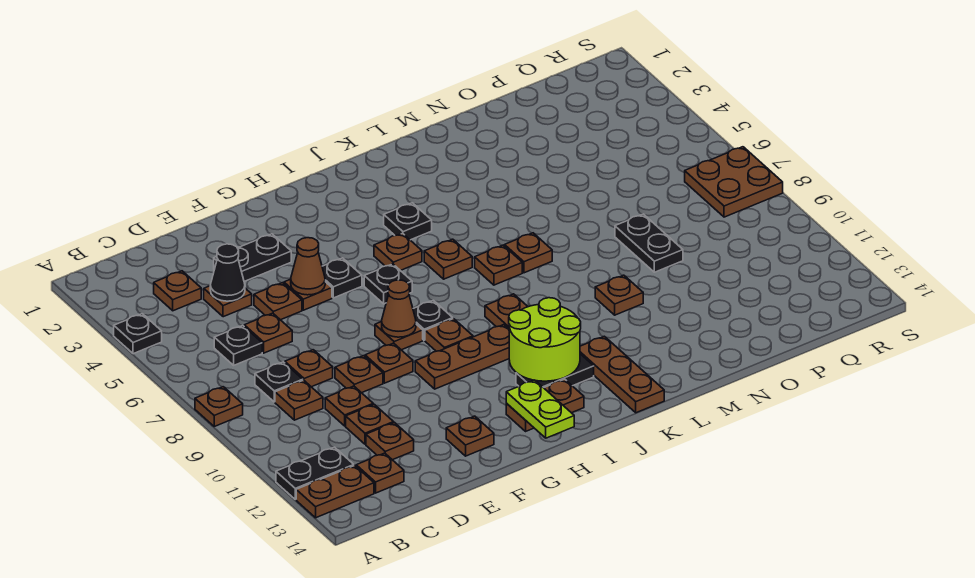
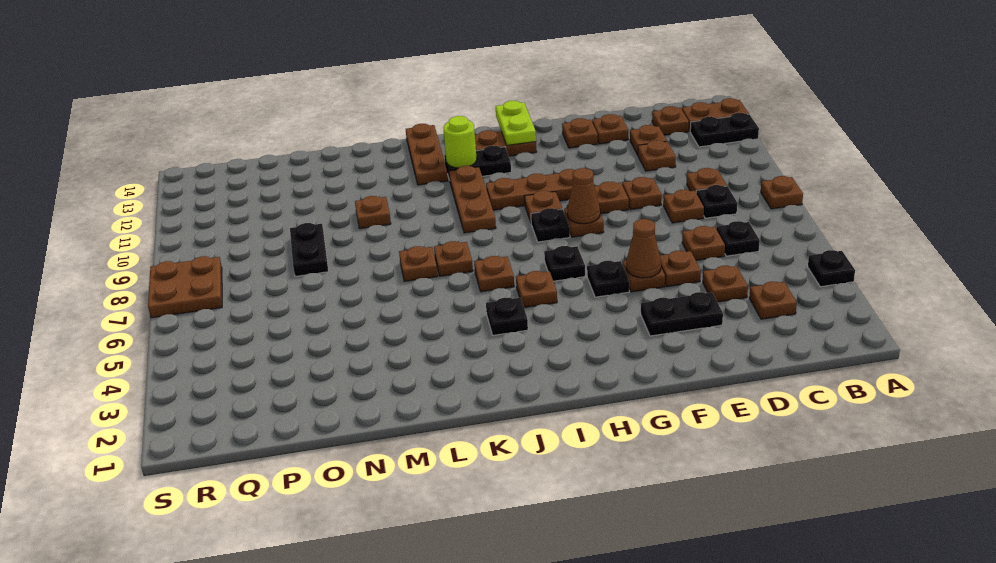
black cone D4 level 2 -> none
brown plate D10 level 1 -> brown plate E13 level 1
lime round brick I11:J12 level 2 -> lime round brick J12 level 2

